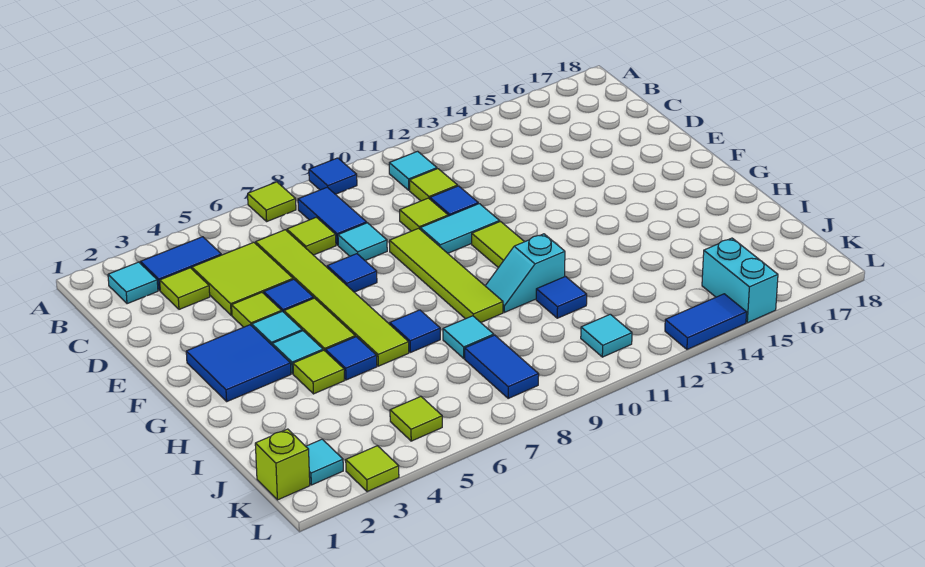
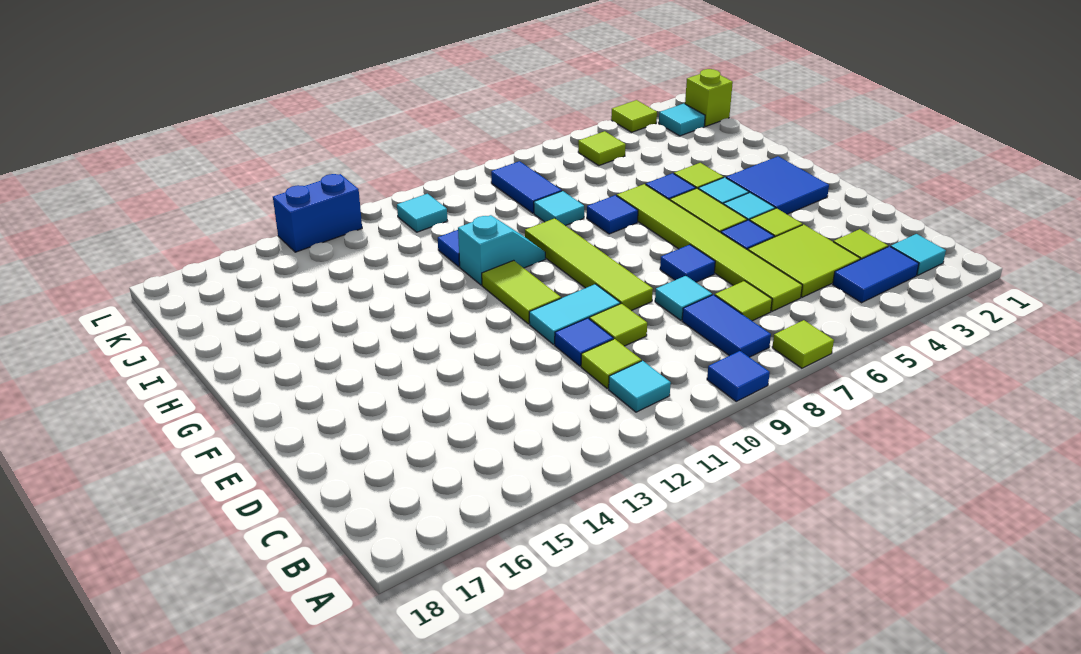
cyan brick K15:L15 level 1 -> none
blue tile L13:L14 level 1 -> blue brick L13:L14 level 1

